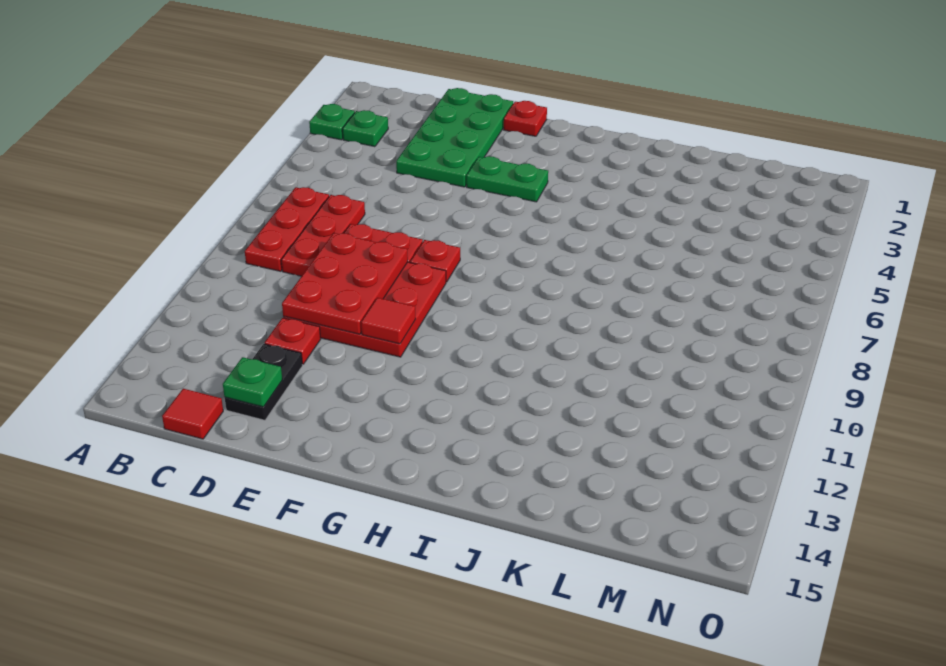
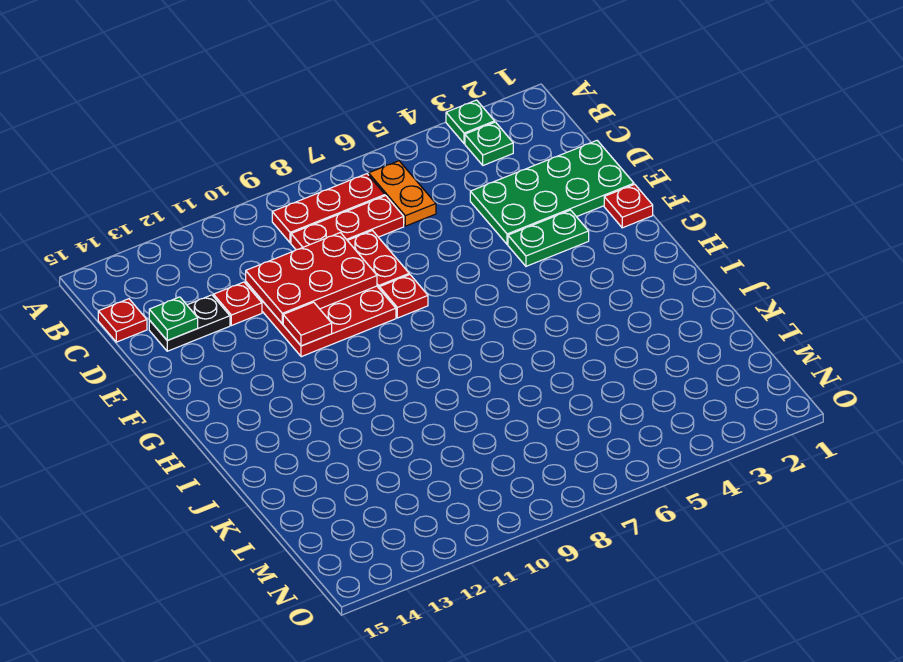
none -> orange plate B6:C6 level 1
red tile C15 level 1 -> red plate C15 level 1
green plate F4:G4 level 1 -> green plate F3:F4 level 1

